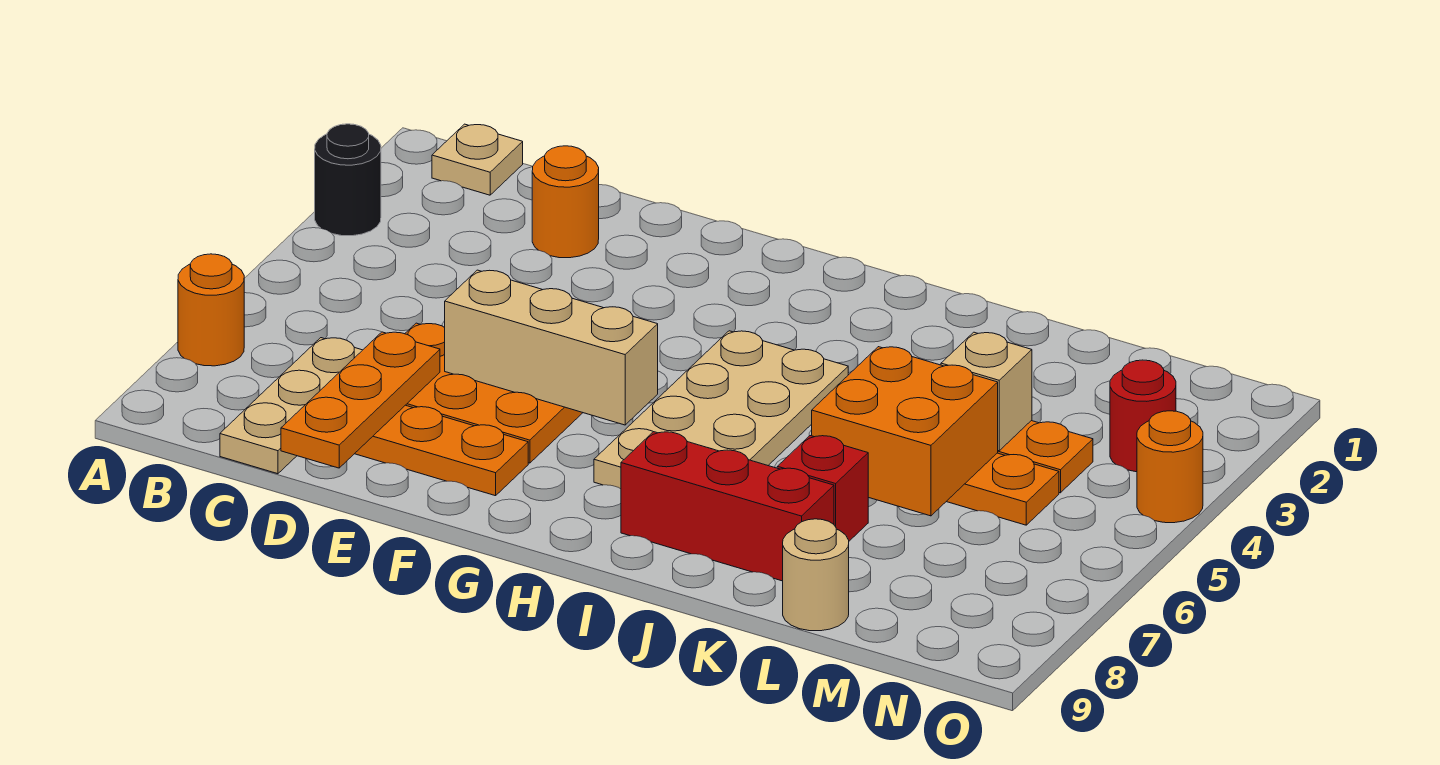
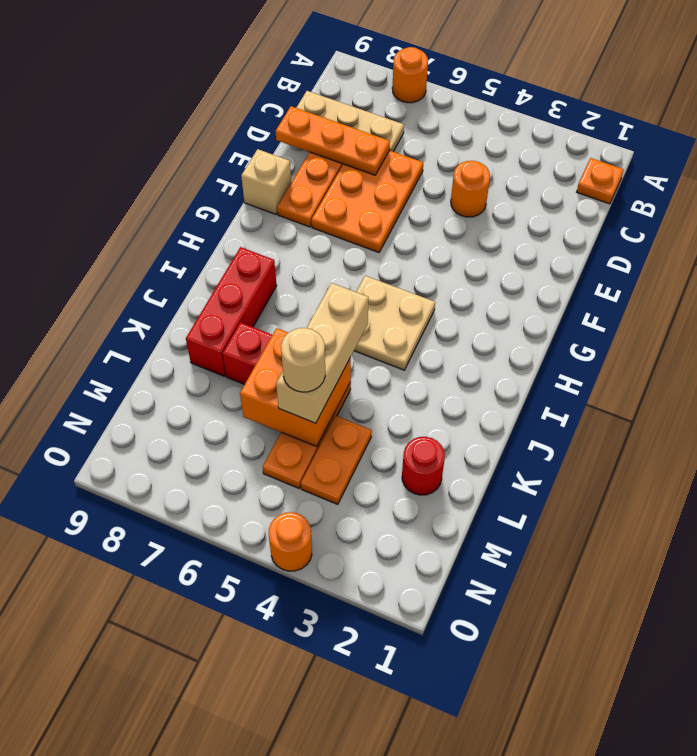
black round brick A3 level 1 -> none
tan plate B1 level 1 -> orange plate B1 level 1
orange round brick D2 level 1 -> orange round brick D4 level 1
tan brick E6:G6 level 2 -> tan brick J5:L5 level 3
tan plate H4:I7 level 1 -> tan plate H4:I5 level 1
tan brick L4 level 2 -> tan brick F9 level 1
tan round brick L9 level 1 -> tan round brick L5 level 4
red round brick N3 level 1 -> red round brick L2 level 1

